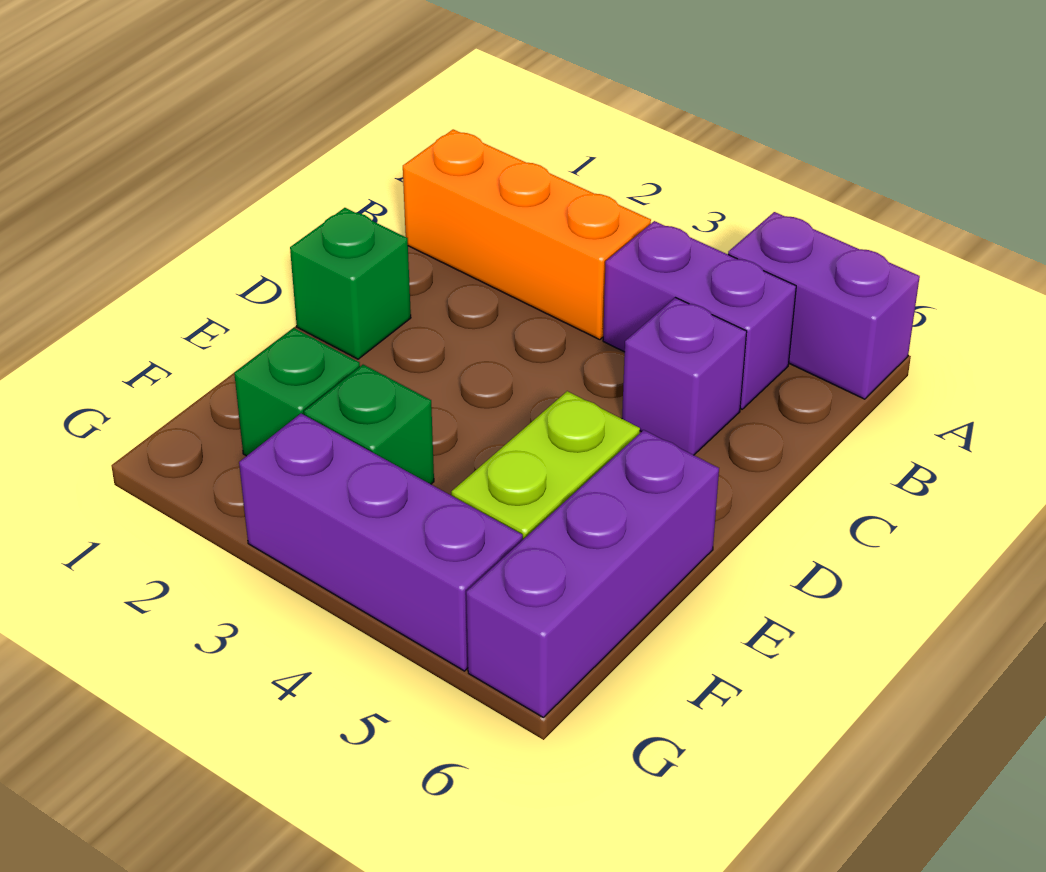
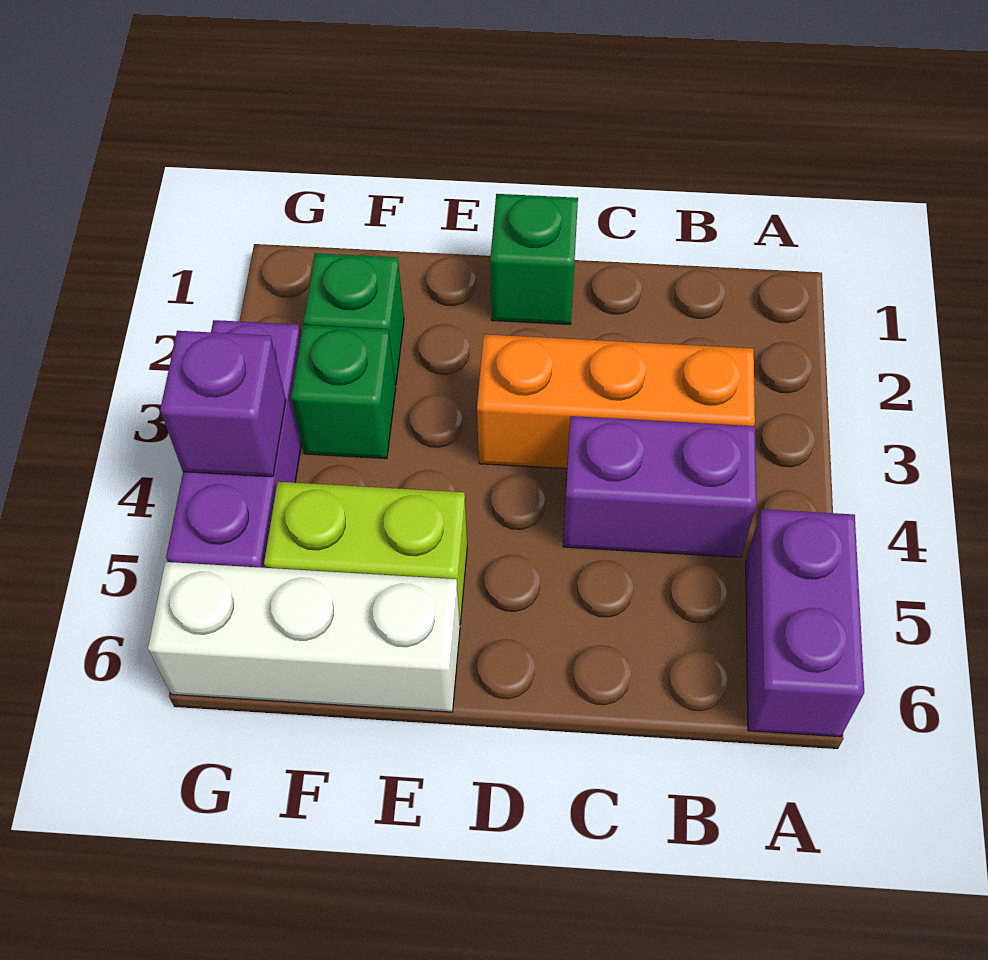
orange brick B1:B3 level 1 -> orange brick B3:D3 level 1
purple brick B4:B5 level 1 -> purple brick B4:C4 level 1
purple brick C5 level 1 -> purple brick G4 level 2
purple brick E6:G6 level 1 -> white brick E6:G6 level 1

